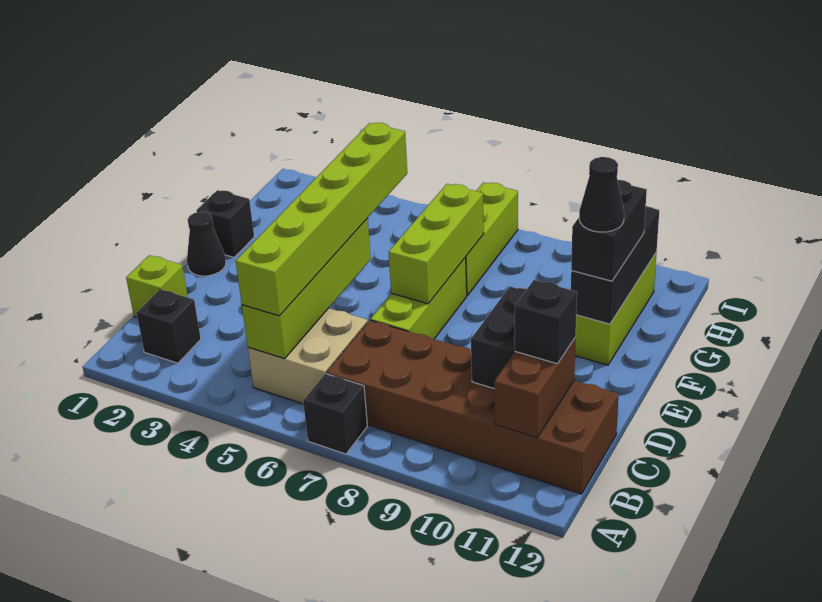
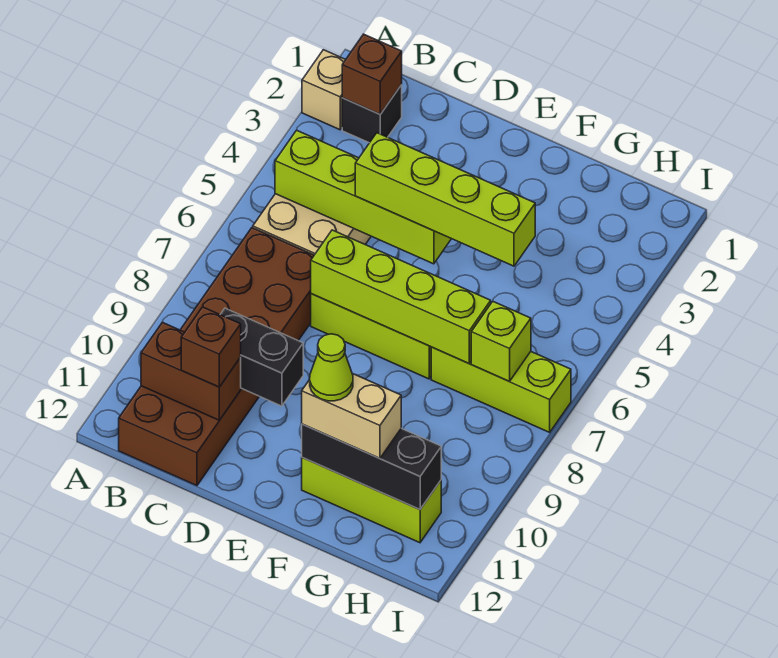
none -> tan brick A2 level 1
black brick A7 level 1 -> none
none -> brown brick B2 level 2
lime brick B5:G5 level 3 -> lime brick D5:G5 level 3
lime brick C1 level 1 -> lime brick H7 level 2
black brick C11 level 3 -> brown brick C11 level 3
black cone E1 level 1 -> none
lime brick E7:G7 level 2 -> lime brick D7:G7 level 2
black brick F1 level 1 -> none
black brick F11:G11 level 3 -> tan brick F11:G11 level 3
black cone F11 level 4 -> lime cone F11 level 4

